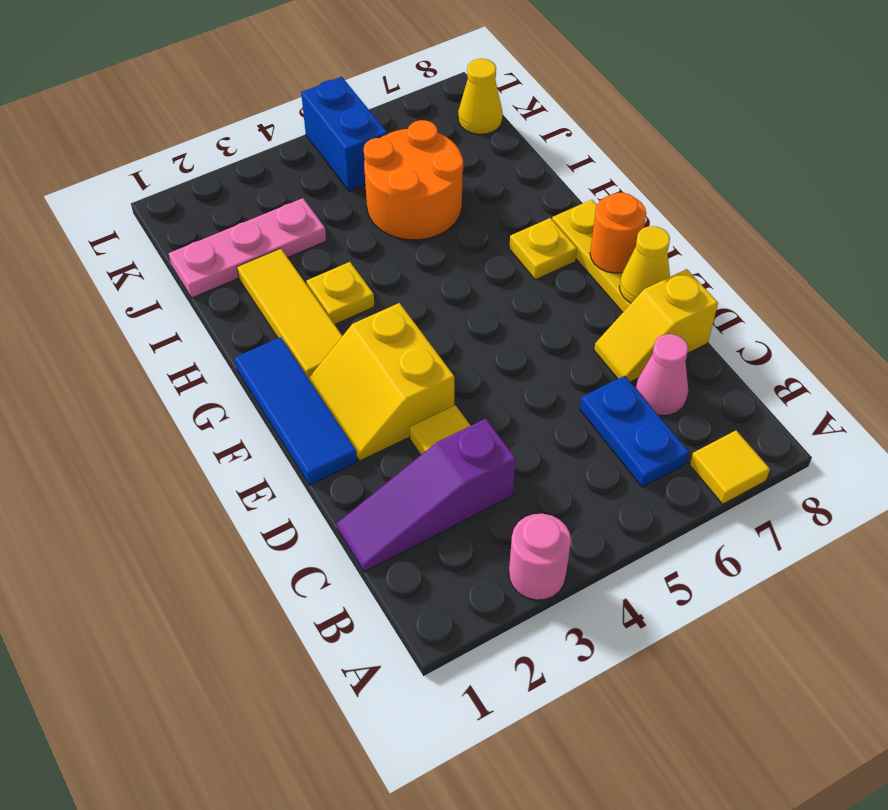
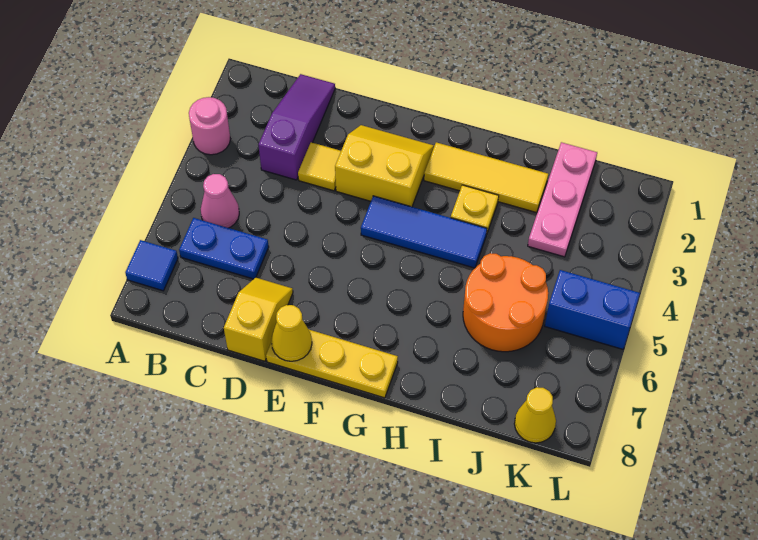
yellow tile A7 level 1 -> blue tile A7 level 1
pink cone C7 level 1 -> pink cone B5 level 1
blue tile E1:G1 level 1 -> blue tile F4:H4 level 1
orange round brick F8 level 2 -> none
yellow plate G7 level 1 -> none

